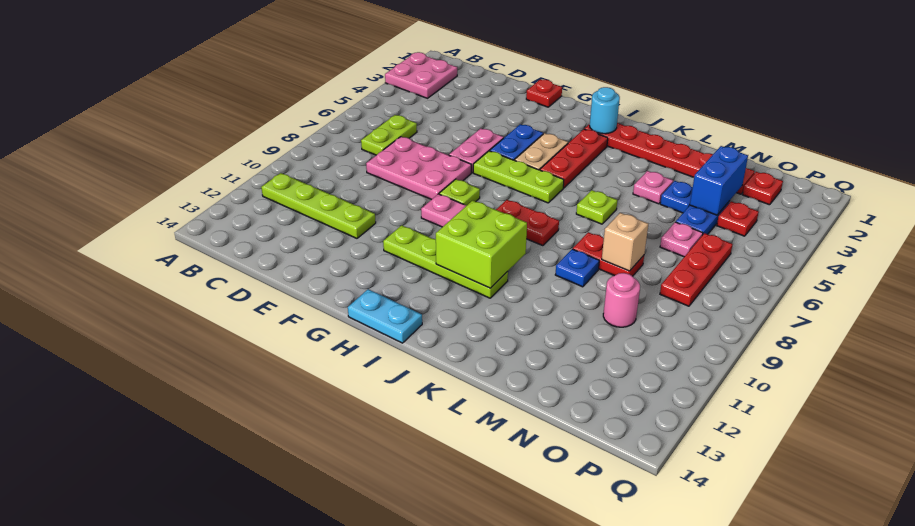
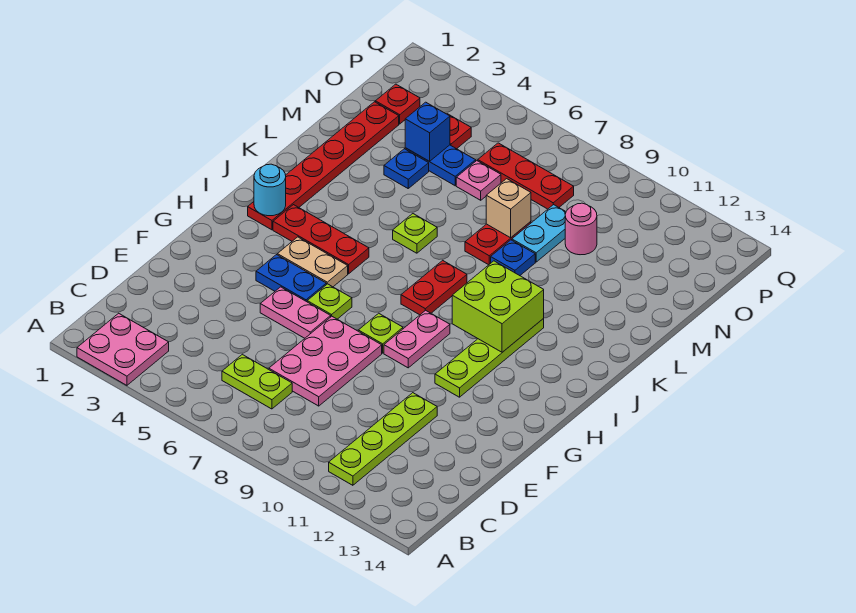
red plate F1 level 1 -> none
lime plate G6:I6 level 1 -> lime plate G6 level 1
cyan plate H14:I14 level 1 -> cyan plate M9:N9 level 1
pink plate L4 level 1 -> none
blue brick N3:N4 level 2 -> blue brick N4 level 2

